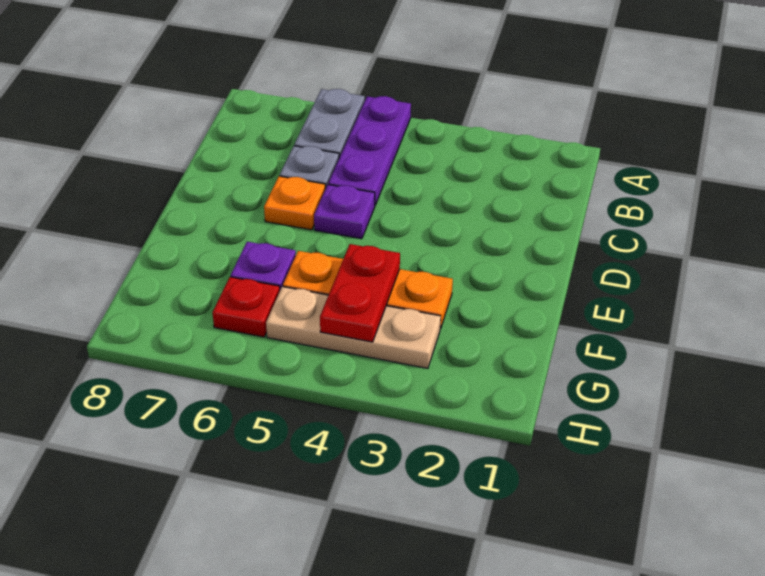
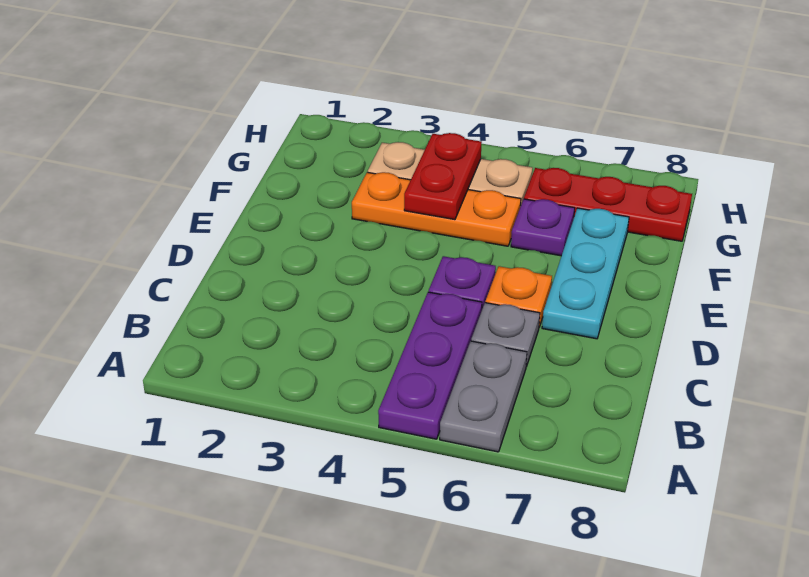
none -> cyan plate D7:F7 level 1
red plate G6 level 1 -> red plate G6:G8 level 1

